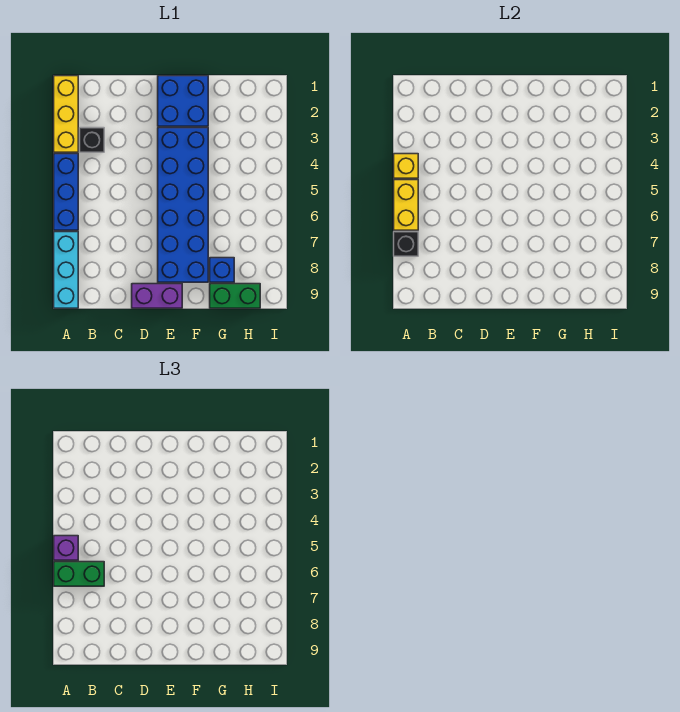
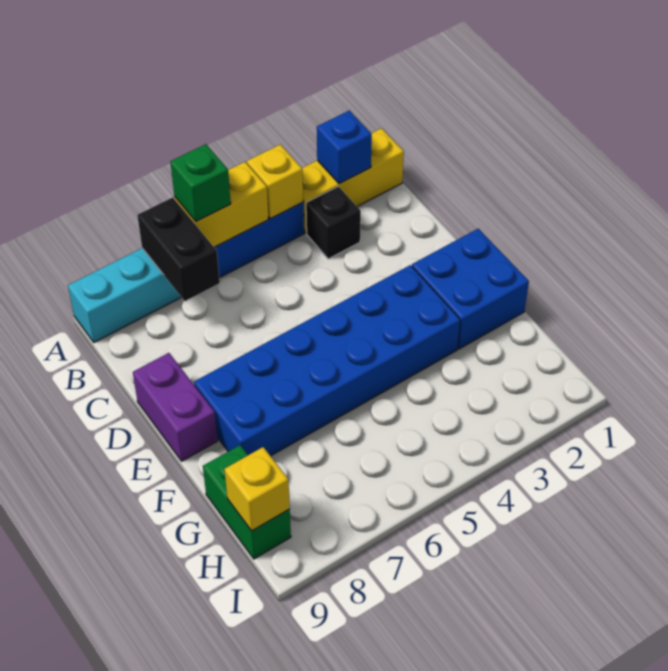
purple brick A5 level 3 -> none
green brick A6:B6 level 3 -> green brick A6 level 3
black brick A7 level 2 -> black brick A7:B7 level 2
blue brick G8 level 1 -> blue brick A2 level 2
none -> yellow brick H9 level 2

